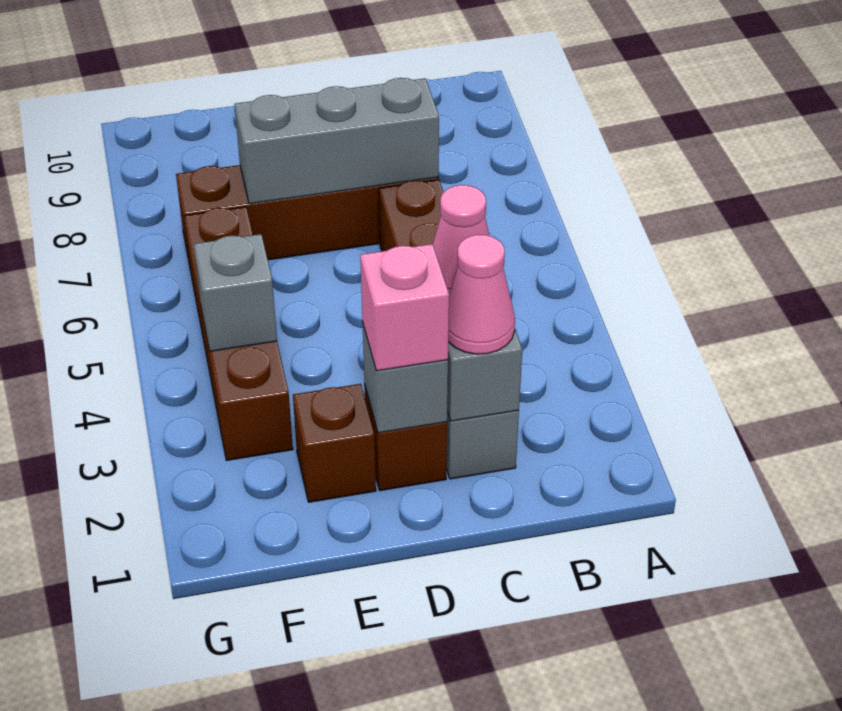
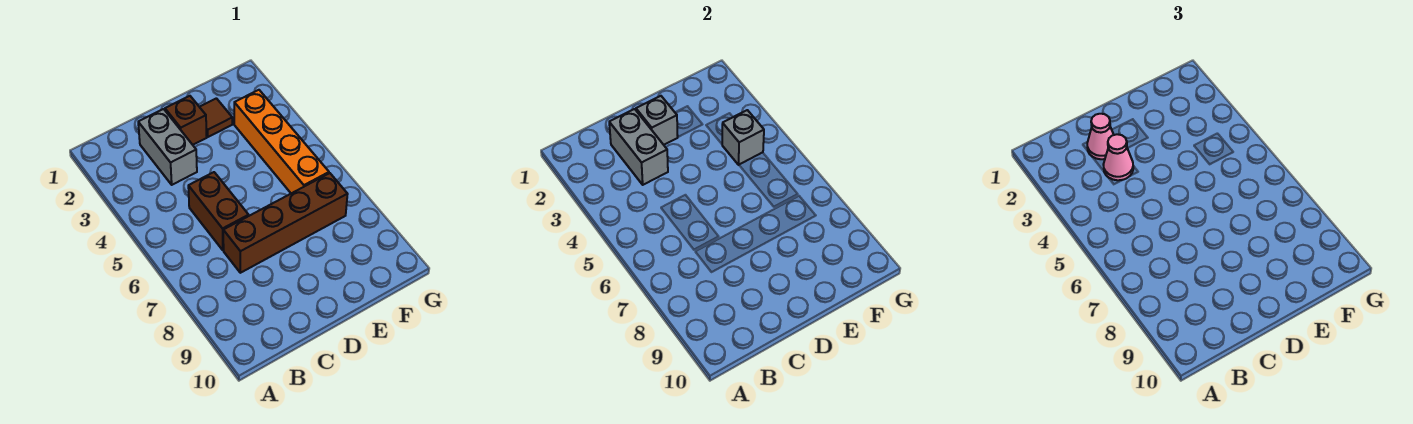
grey brick C7:E7 level 2 -> none
pink brick D2 level 3 -> none
brown brick E2 level 1 -> brown tile E2 level 1
brown brick F3:F6 level 1 -> orange brick F3:F6 level 1

